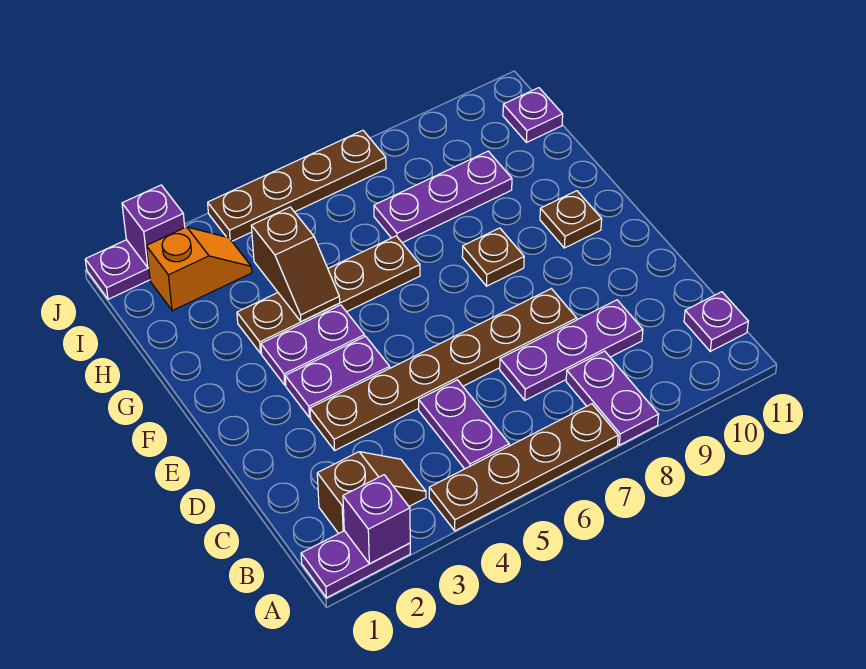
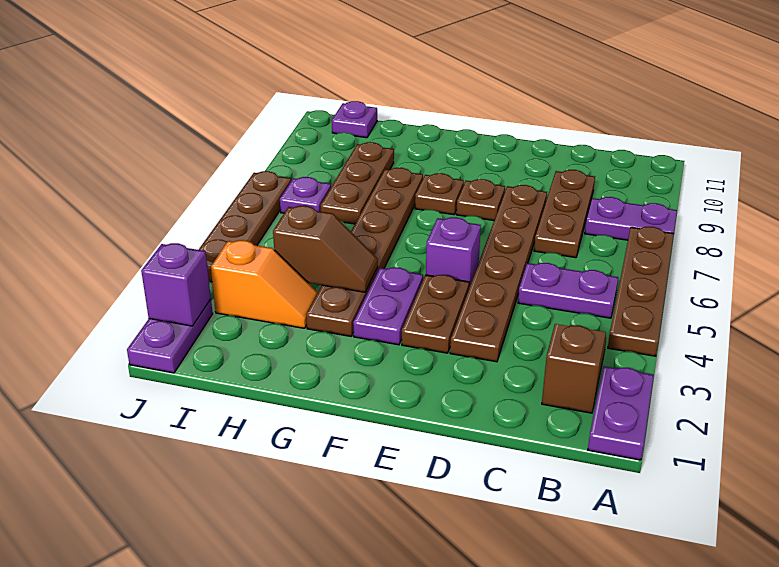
purple brick A2 level 2 -> purple brick E5 level 1
purple plate B11 level 1 -> purple plate I7 level 1
purple plate C7:C9 level 1 -> brown plate C7:C9 level 1
purple plate E3:E4 level 1 -> brown plate E3:E4 level 1
brown plate F10 level 1 -> brown plate E8 level 1
brown plate G3:G6 level 1 -> brown plate G3:G8 level 1
purple plate H7:H9 level 1 -> brown plate H7:H9 level 1
orange slope I2:I3 level 1 top 2 -> orange slope H3:I3 level 1 top I

